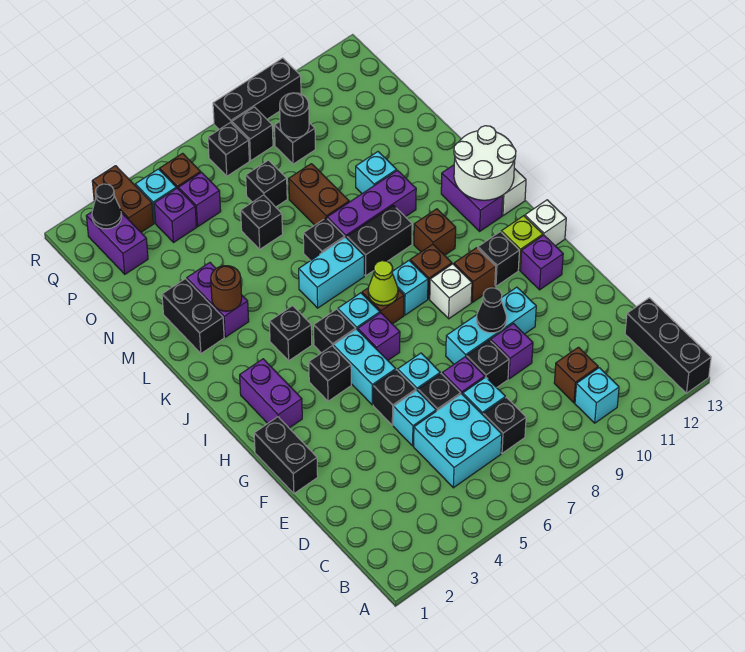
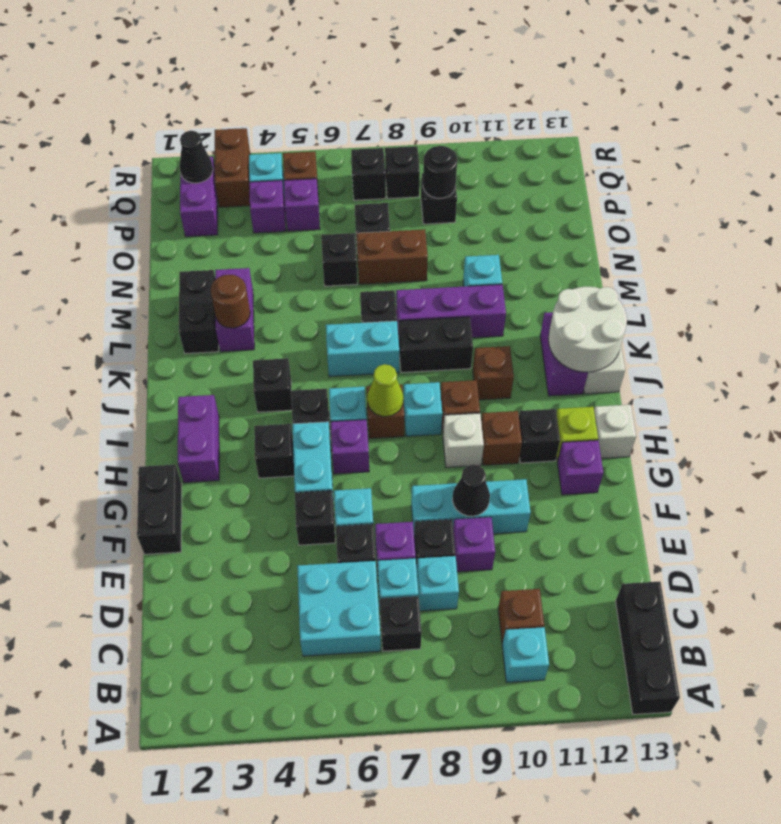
cyan brick E5 level 1 -> cyan brick D8 level 1
brown brick M8:N8 level 1 -> brown brick N7:N8 level 1
black brick R8:R10 level 1 -> none

